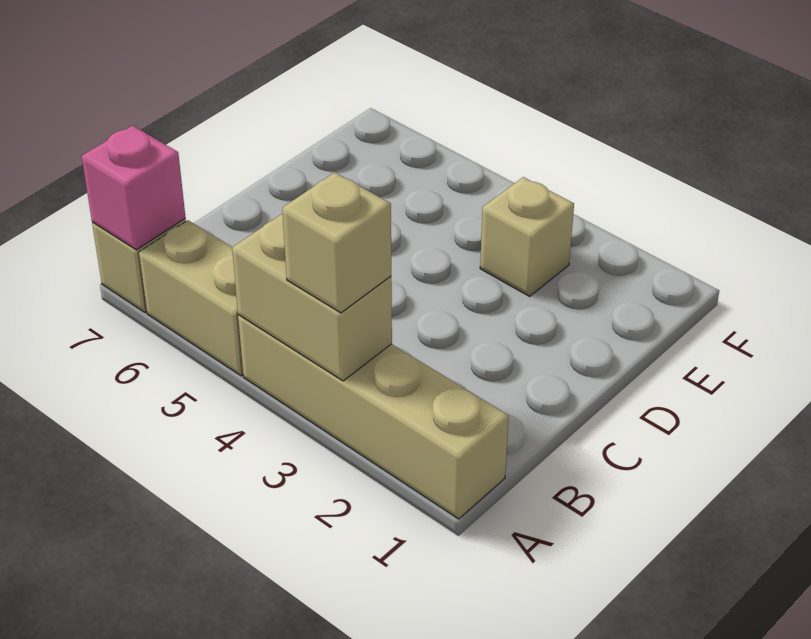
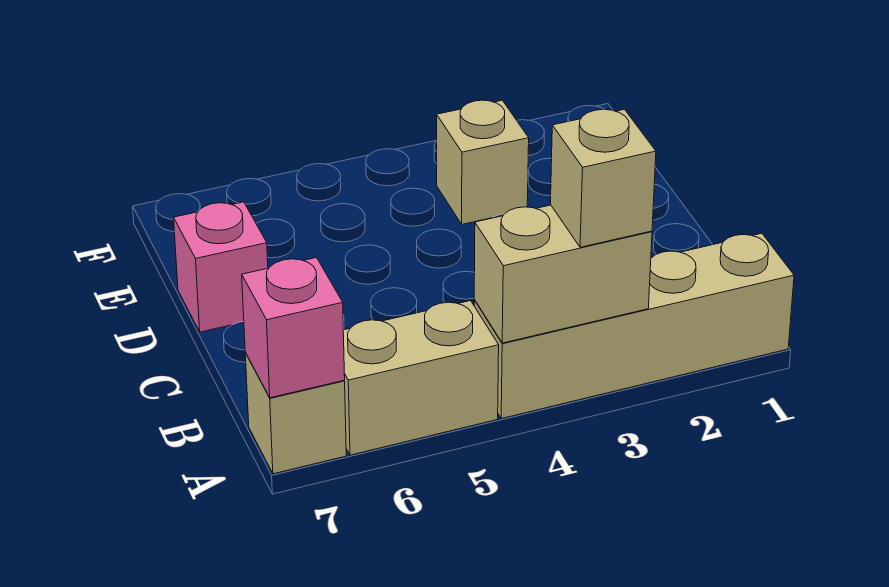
none -> pink brick D7 level 1

